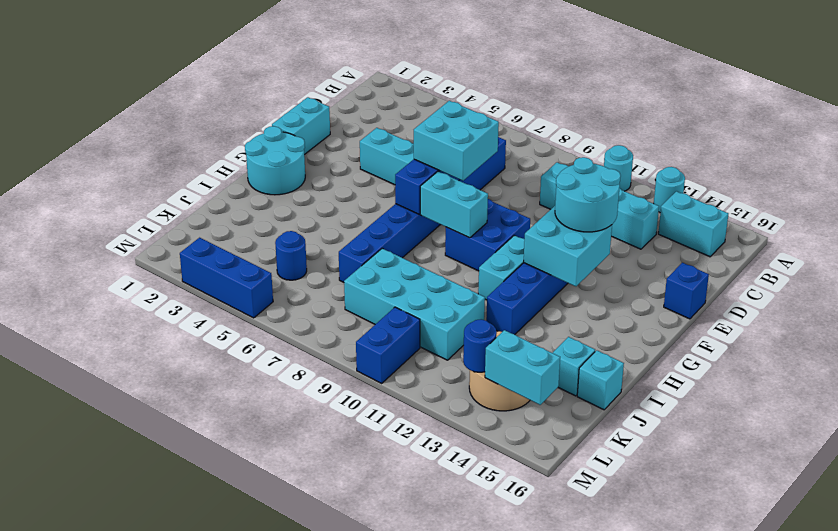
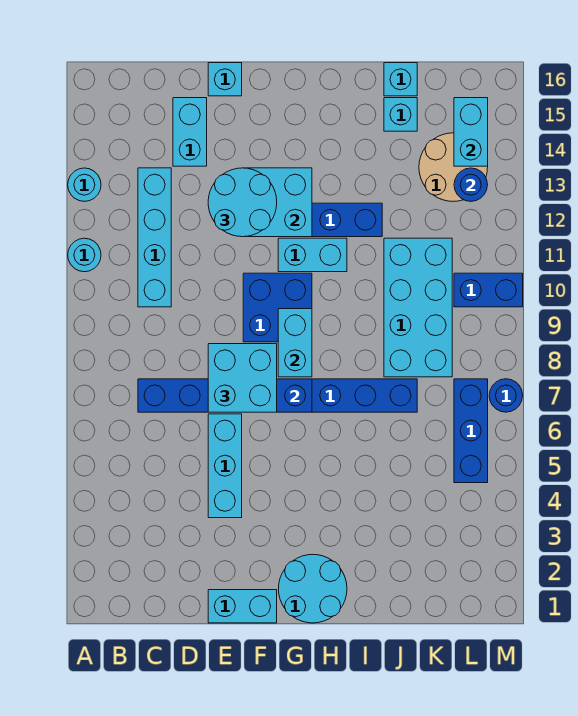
cyan brick B14:B15 level 1 -> cyan brick D14:D15 level 1
blue brick E16 level 1 -> cyan brick E16 level 1
blue round brick K5 level 1 -> blue round brick M7 level 1
blue brick M3:M5 level 1 -> blue brick L5:L7 level 1

